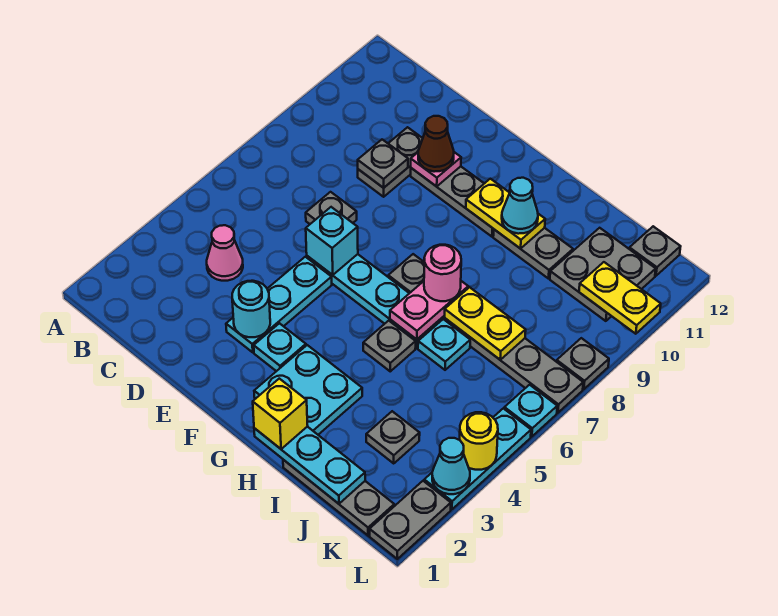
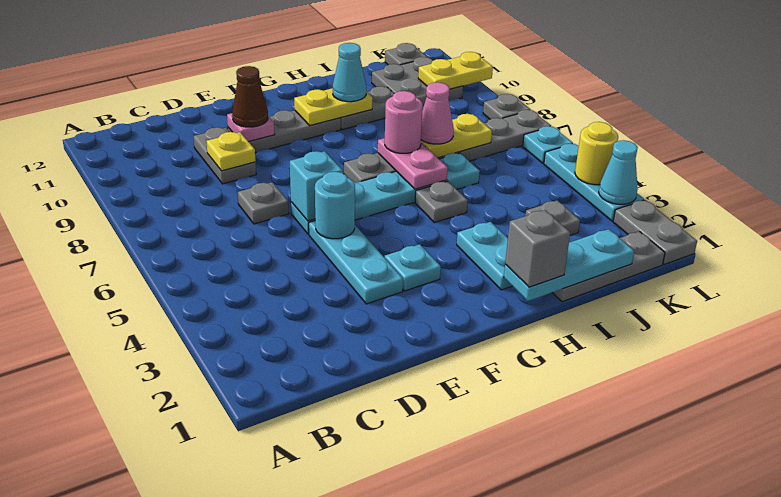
pink cone C4 level 1 -> pink cone I7 level 3
grey plate D9 level 2 -> yellow plate D9 level 2
cyan round brick E3 level 2 -> cyan round brick E5 level 2
cyan plate G2:H3 level 1 -> cyan plate H2:H3 level 1
yellow brick H1 level 3 -> grey brick H1 level 3

